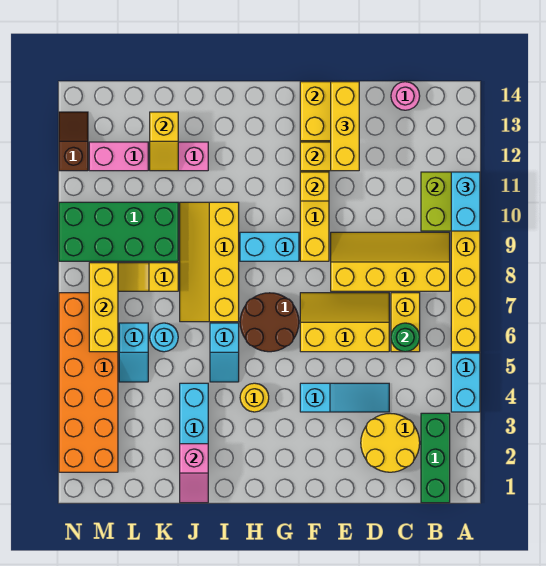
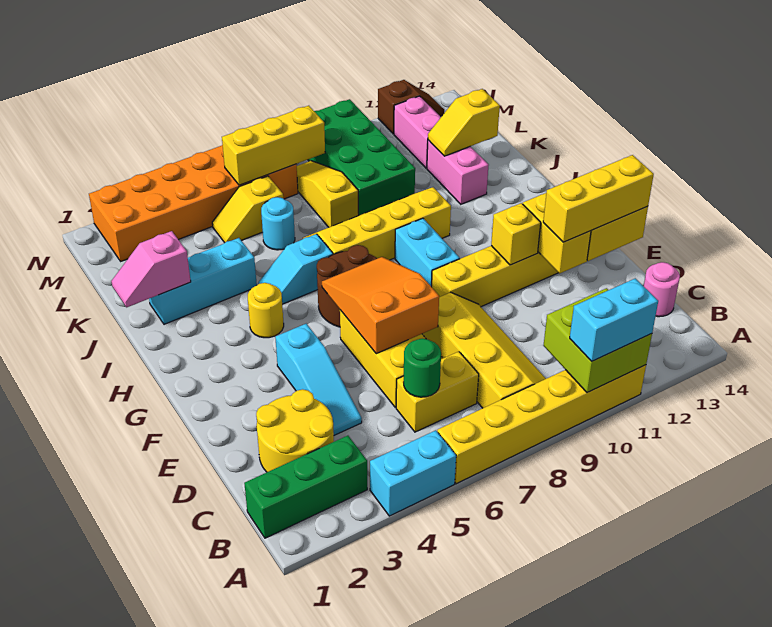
none -> orange slope E6:G7 level 2 top E
cyan slope L5:L6 level 1 top 6 -> yellow slope L5:L6 level 1 top 6

